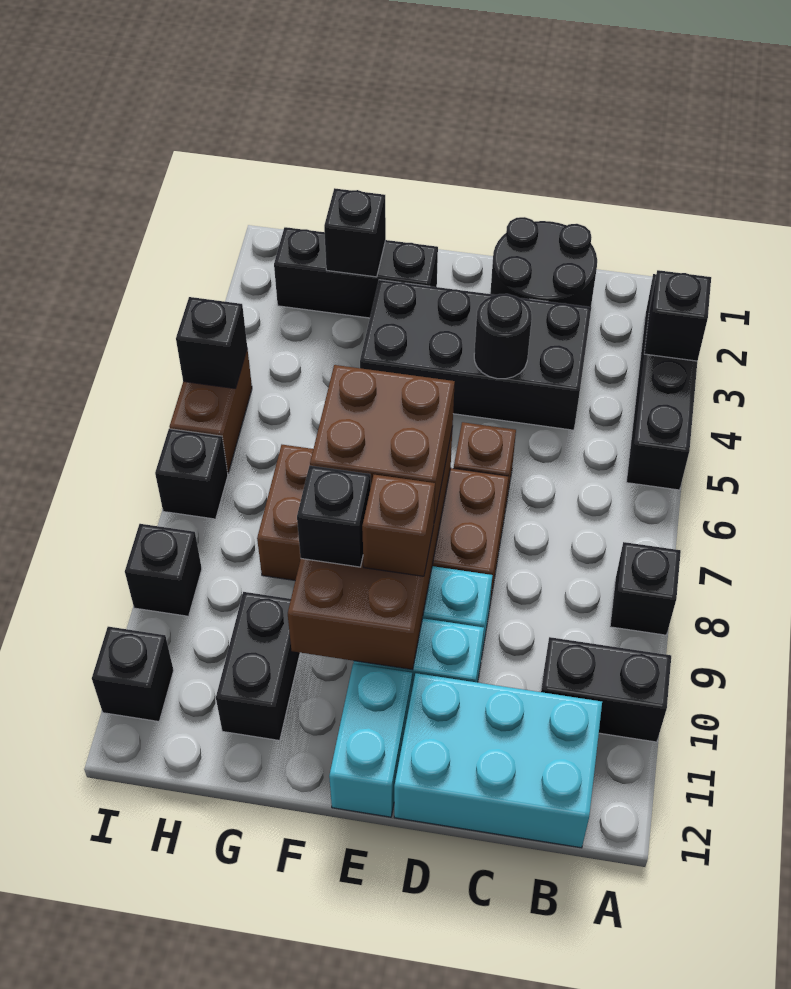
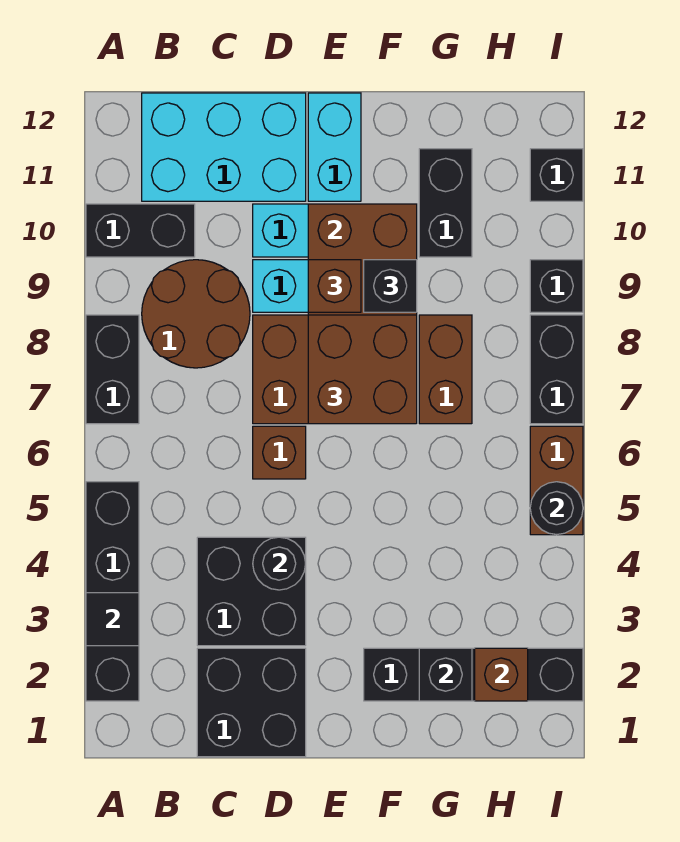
black brick A3 level 2 -> black tile A3 level 2
black brick A8 level 1 -> black brick A7:A8 level 1
none -> brown round brick B8:C9 level 1
black round brick C1:D2 level 1 -> black brick C1:D2 level 1
black brick C3:F4 level 1 -> black brick C3:D4 level 1
black brick F2:H2 level 1 -> black brick F2:I2 level 1
none -> brown brick H2 level 2
black brick I5 level 2 -> black round brick I5 level 2
black brick I7 level 1 -> black brick I7:I8 level 1

